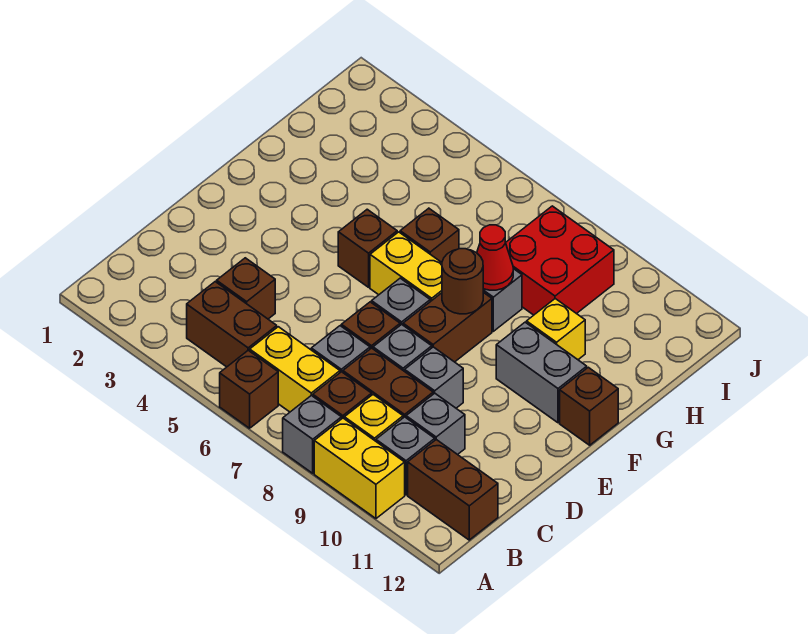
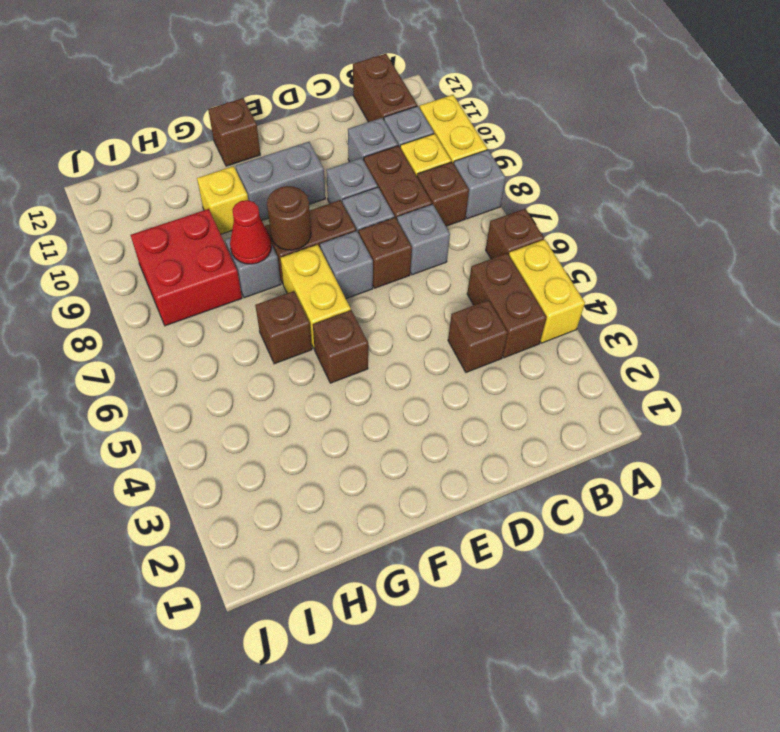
yellow brick B6:B7 level 1 -> yellow brick A4:A5 level 1
grey brick F10:F11 level 1 -> grey brick E10:F10 level 1

